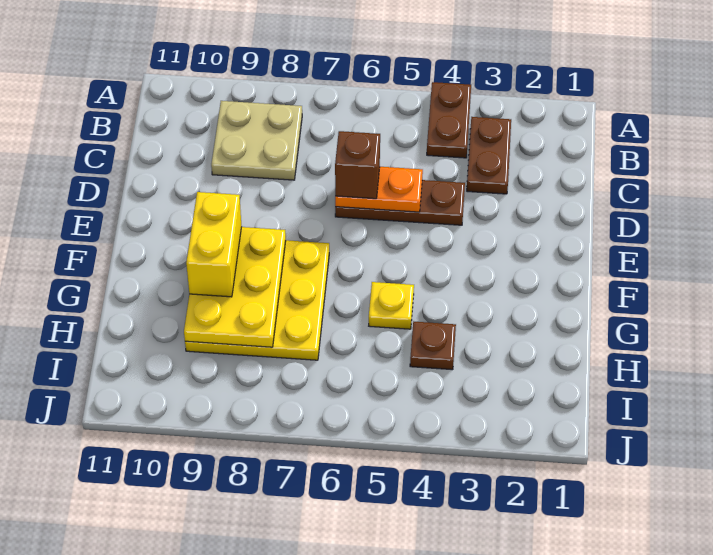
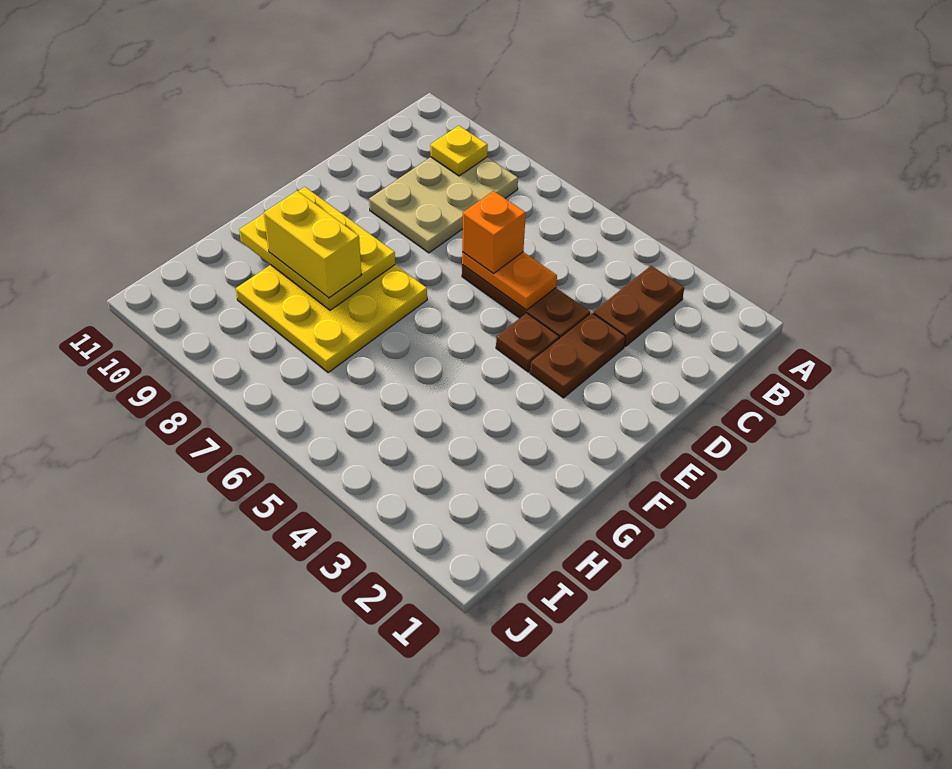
brown plate A4:B4 level 1 -> brown plate D3:E3 level 1
tan plate B8:C9 level 1 -> tan plate B8:D9 level 1
brown brick D6 level 3 -> orange brick D6 level 3
yellow plate F8:H9 level 2 -> yellow plate F8:G10 level 2
yellow brick F9:G9 level 3 -> yellow brick G8:G9 level 3
yellow plate G5 level 1 -> yellow plate B9 level 2
brown plate H4 level 1 -> brown plate E4 level 1

